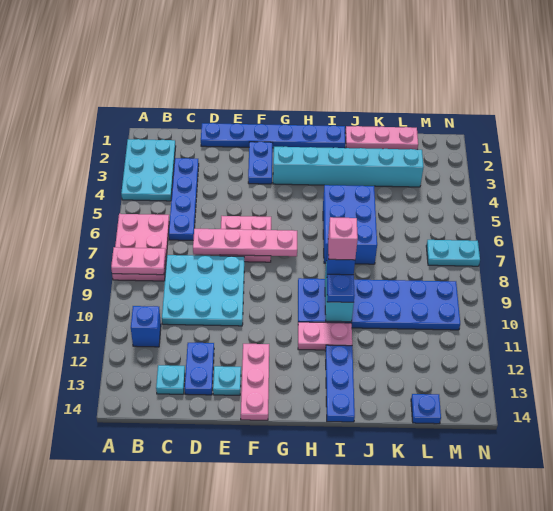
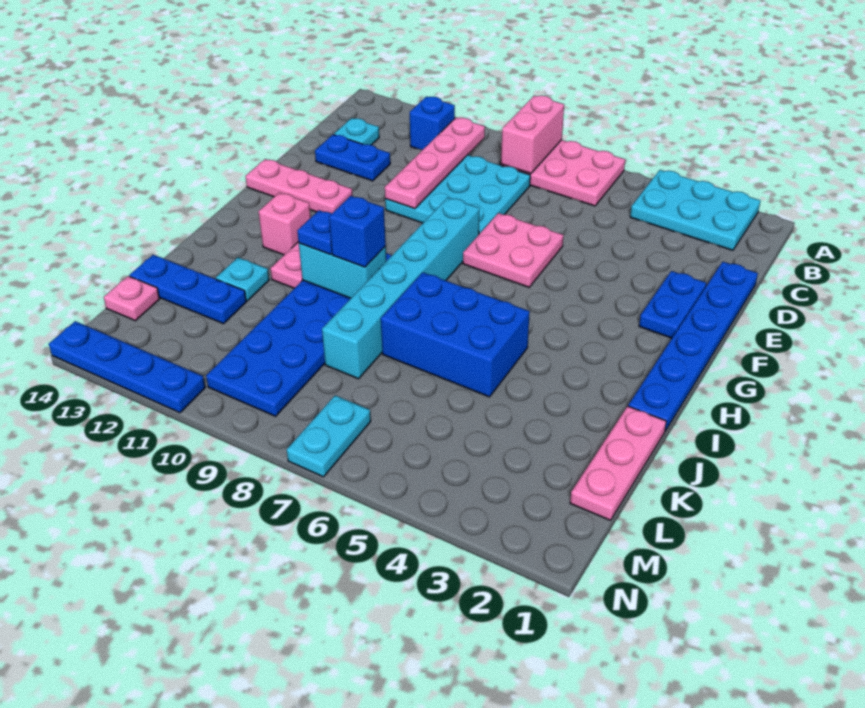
pink plate A8:B8 level 2 -> pink brick A8:B8 level 2
blue plate C3:C6 level 1 -> blue plate N11:N14 level 1
pink plate D7:G7 level 2 -> pink plate B10:E10 level 2
cyan plate E13 level 1 -> cyan plate J12 level 1
blue plate F2:F3 level 1 -> blue plate E2:F2 level 1
cyan brick G3:L3 level 1 -> cyan brick F8:K8 level 1
pink brick I9 level 4 -> pink brick H12 level 1
blue plate I12:I14 level 1 -> blue plate K12:K14 level 1
blue plate L14 level 1 -> pink plate L14 level 1

